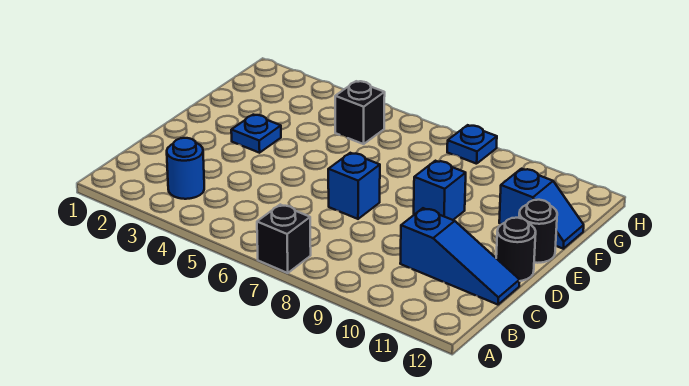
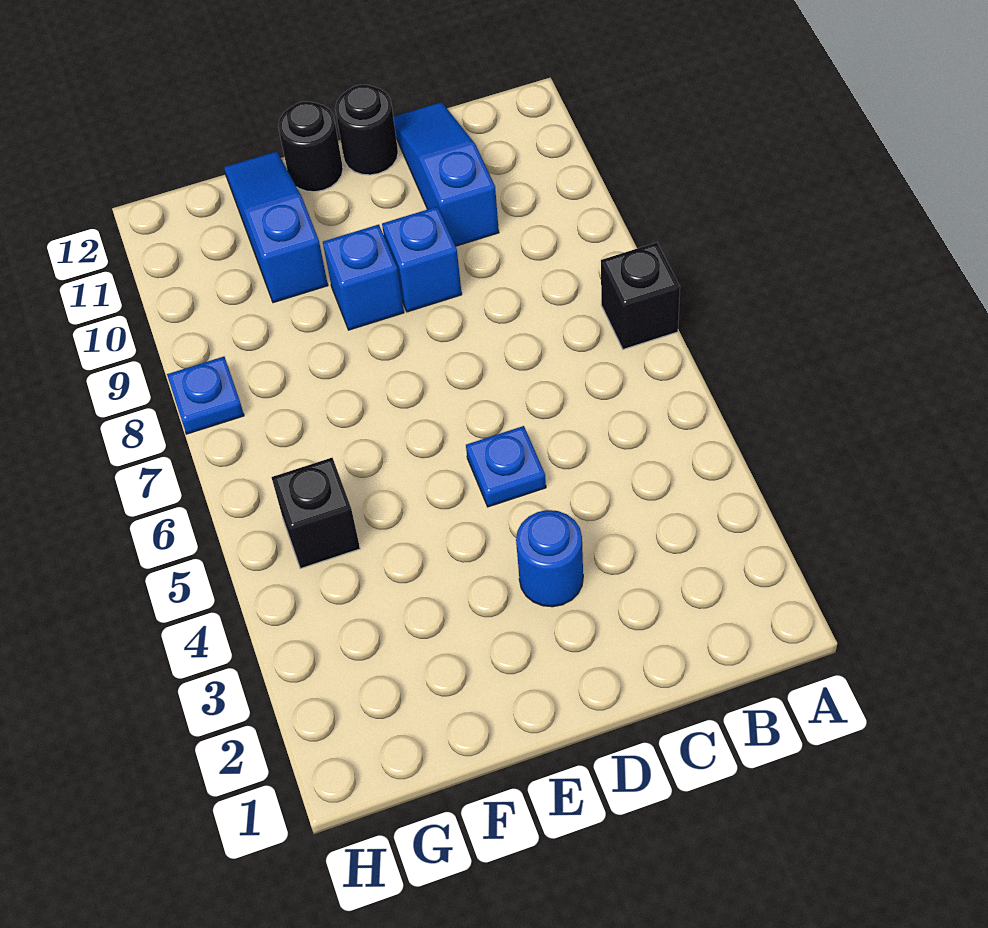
blue round brick B3 level 1 -> blue round brick D3 level 1
blue brick D7 level 1 -> blue brick D9 level 1
blue plate E3 level 1 -> blue plate D5 level 1
blue slope F11:F12 level 1 top 11 -> blue slope F10:F12 level 1 top 10

